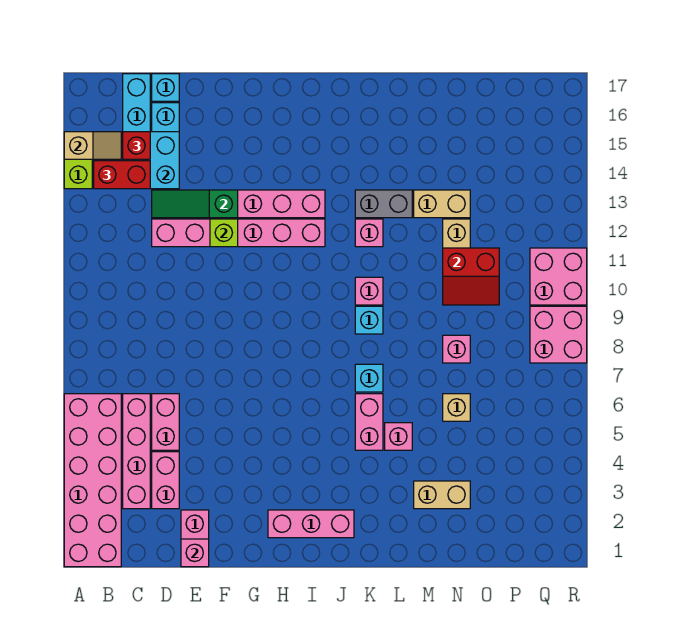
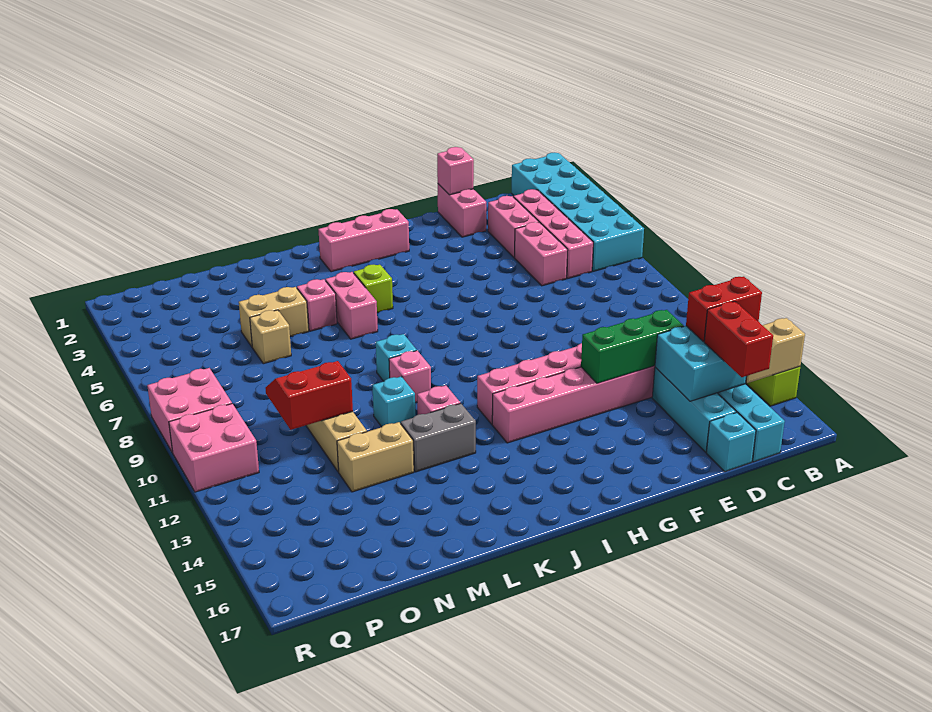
pink brick A1:B6 level 1 -> cyan brick A1:B6 level 1
red brick C15 level 3 -> red brick C15:C16 level 3
green slope D13:F13 level 2 top F -> green brick D13:F13 level 2
lime brick F12 level 2 -> lime brick J5 level 1
cyan brick K7 level 1 -> cyan brick L11 level 1
tan brick M3:N3 level 1 -> tan brick M5:N5 level 1
pink brick N8 level 1 -> none

